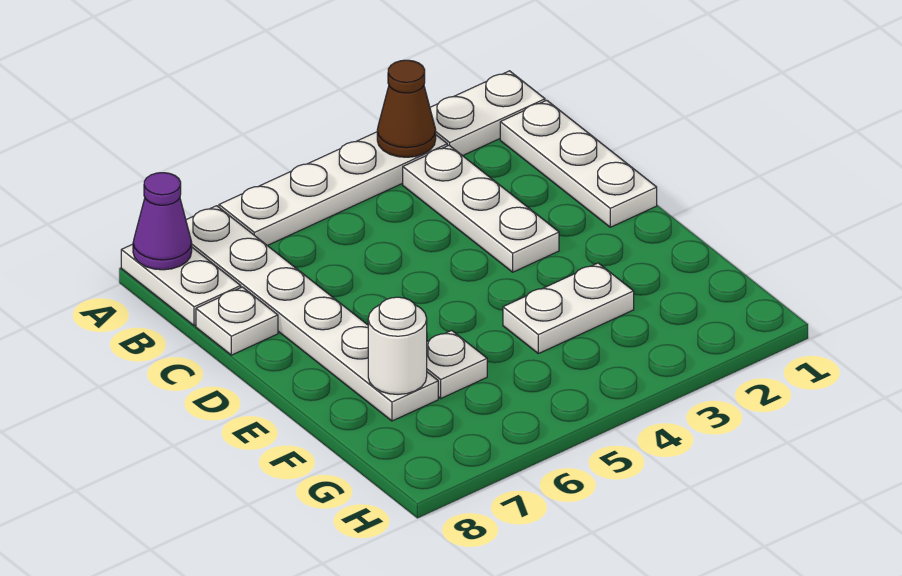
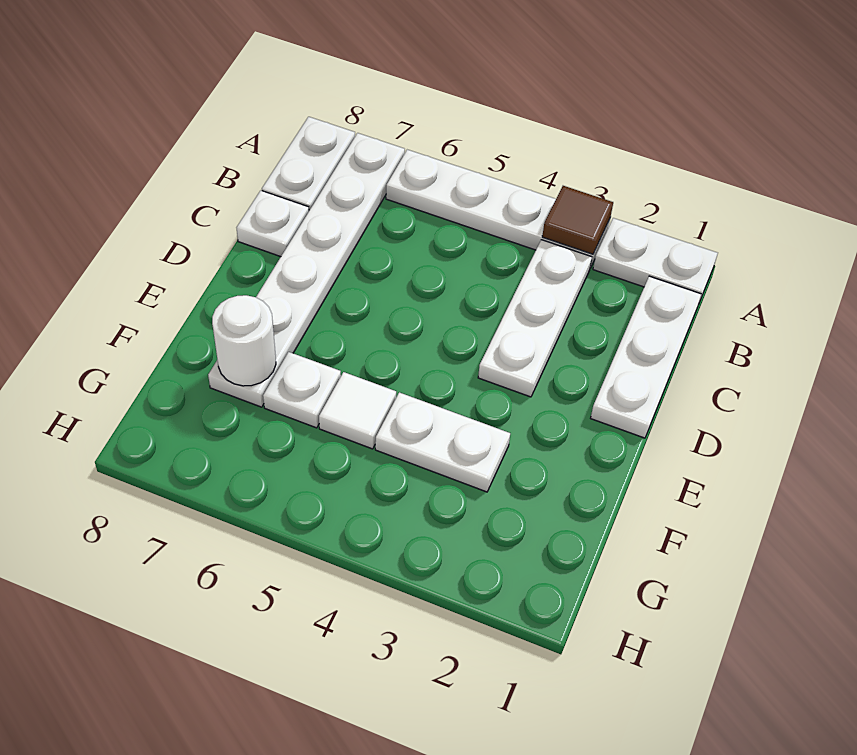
brown cone A3 level 2 -> brown tile A3 level 2
purple cone A8 level 2 -> none
none -> white tile F5 level 1

